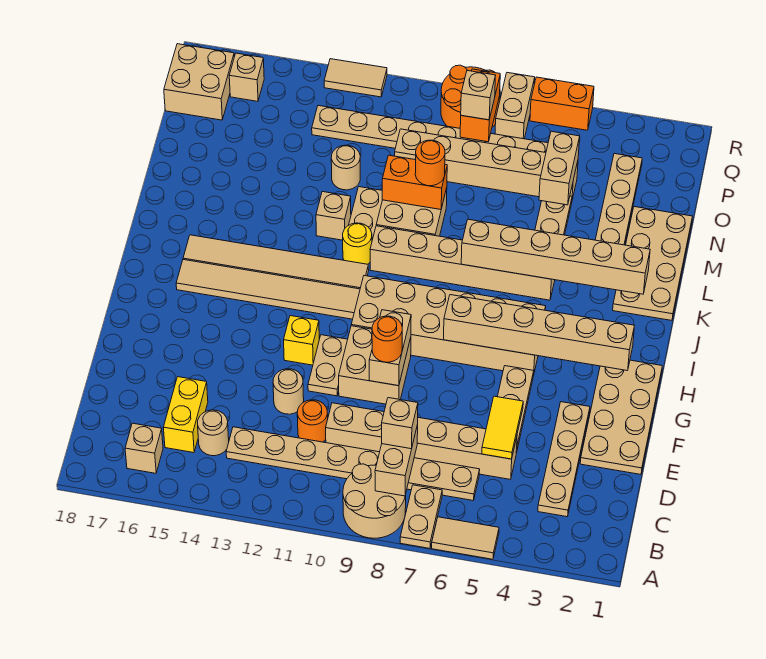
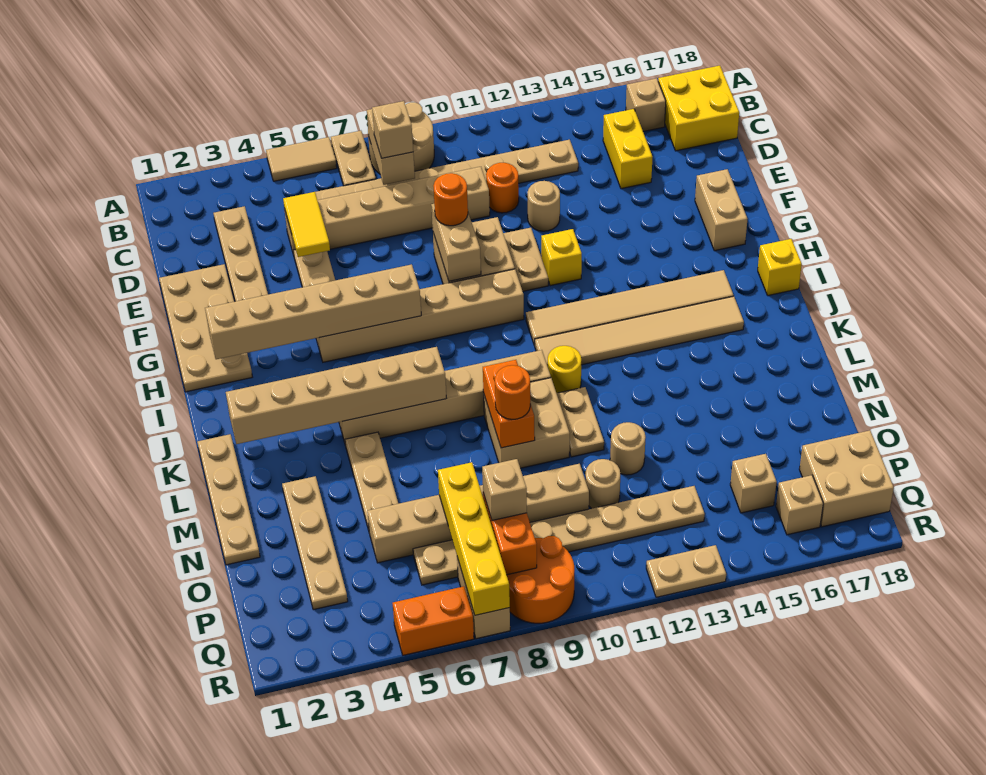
none -> yellow brick B17:C18 level 1
tan round brick C14 level 1 -> tan round brick O11 level 1
tan brick H5:I10 level 1 -> tan brick H5:H10 level 1
none -> yellow brick I18 level 1
tan plate K1:N2 level 1 -> tan plate K1:N1 level 1
tan brick L12 level 1 -> tan brick P15 level 1
orange brick M9:M10 level 2 -> orange brick L9:M9 level 2
tan brick N5:O5 level 2 -> tan brick F17:G17 level 1
none -> yellow brick O7:R7 level 2
tan tile R12:R13 level 1 -> tan plate R12:R13 level 1

